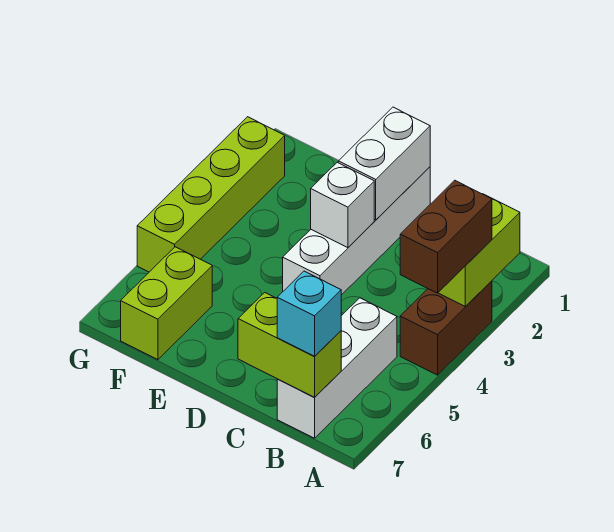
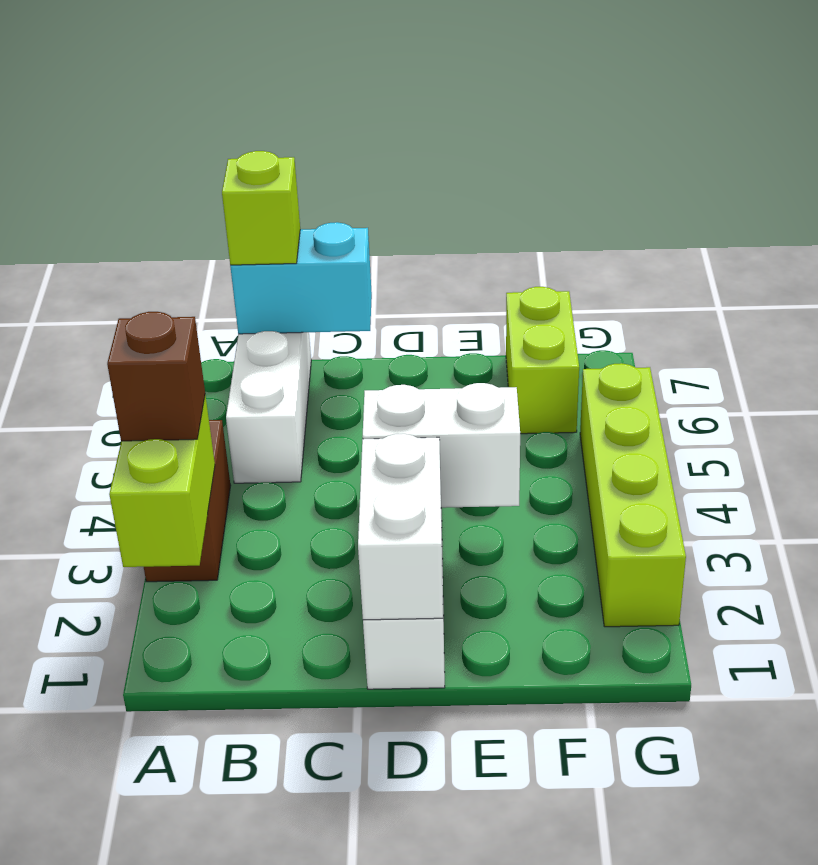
brown brick A3:A4 level 3 -> brown brick A3 level 3
lime brick B7:C7 level 2 -> cyan brick B7:C7 level 2
cyan brick B7 level 3 -> lime brick B7 level 3
white brick D3 level 2 -> white brick D3:E3 level 2

